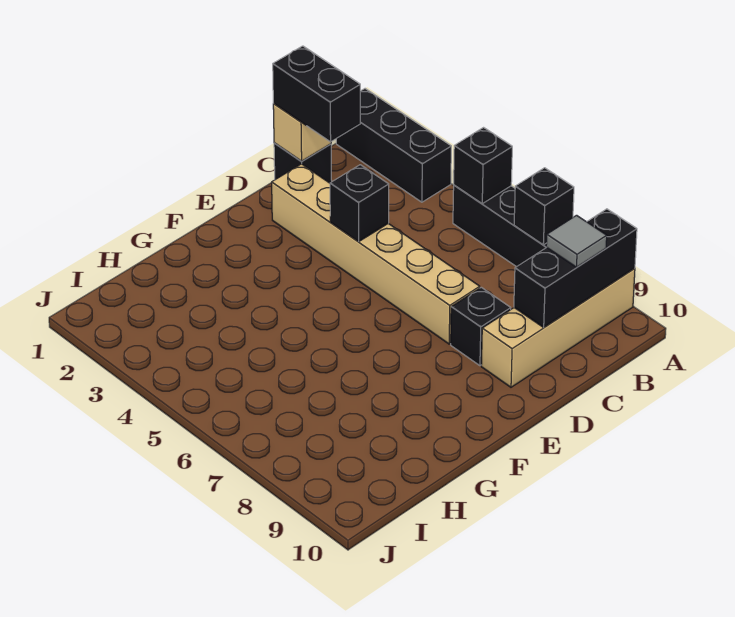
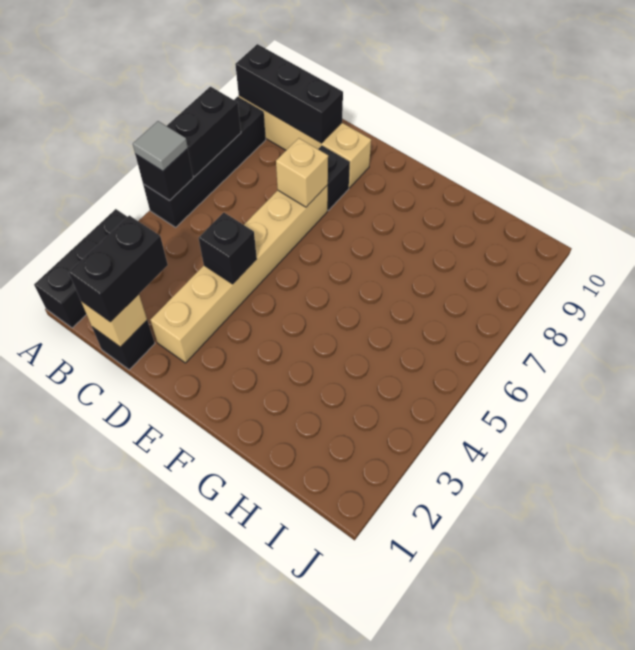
black brick A7 level 2 -> black brick A6:A7 level 2
grey tile B9 level 3 -> grey tile A5 level 3
none -> tan brick D7 level 2

